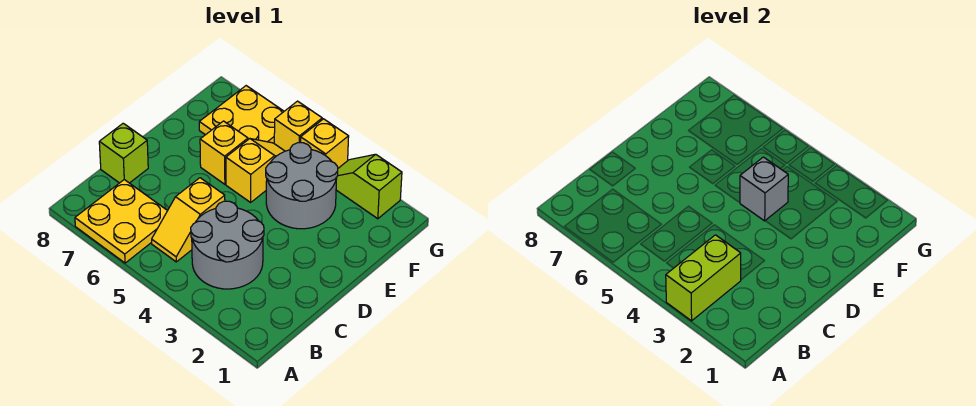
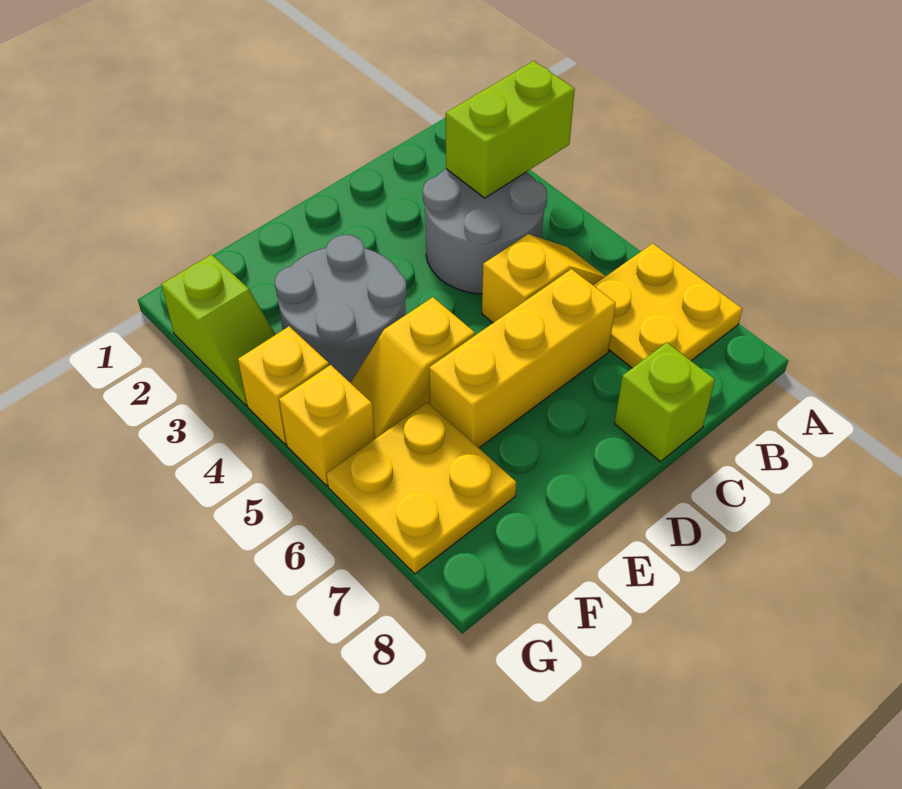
grey brick E4 level 2 -> none
yellow brick E6 level 1 -> yellow brick C6:E6 level 1

